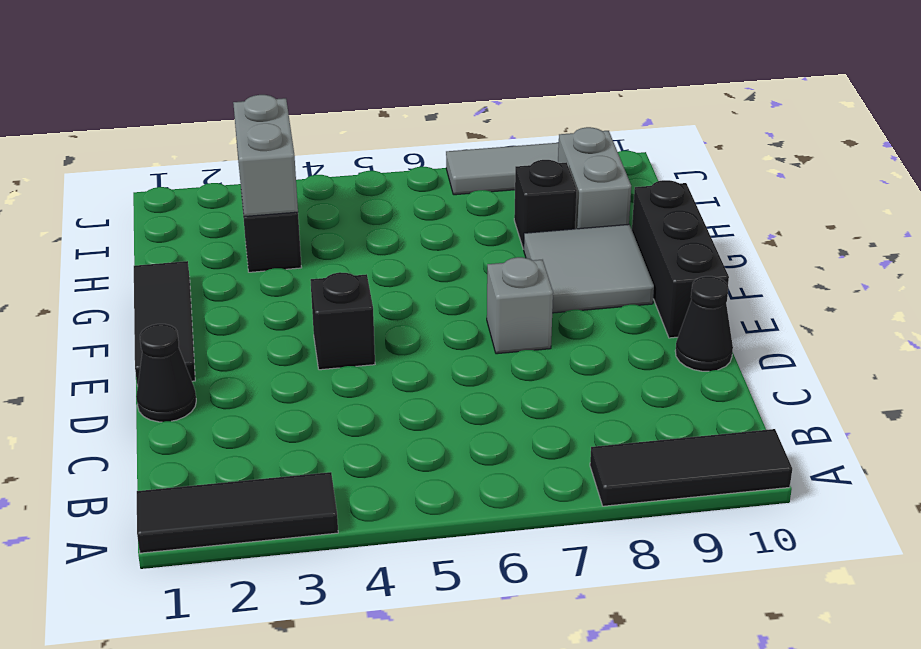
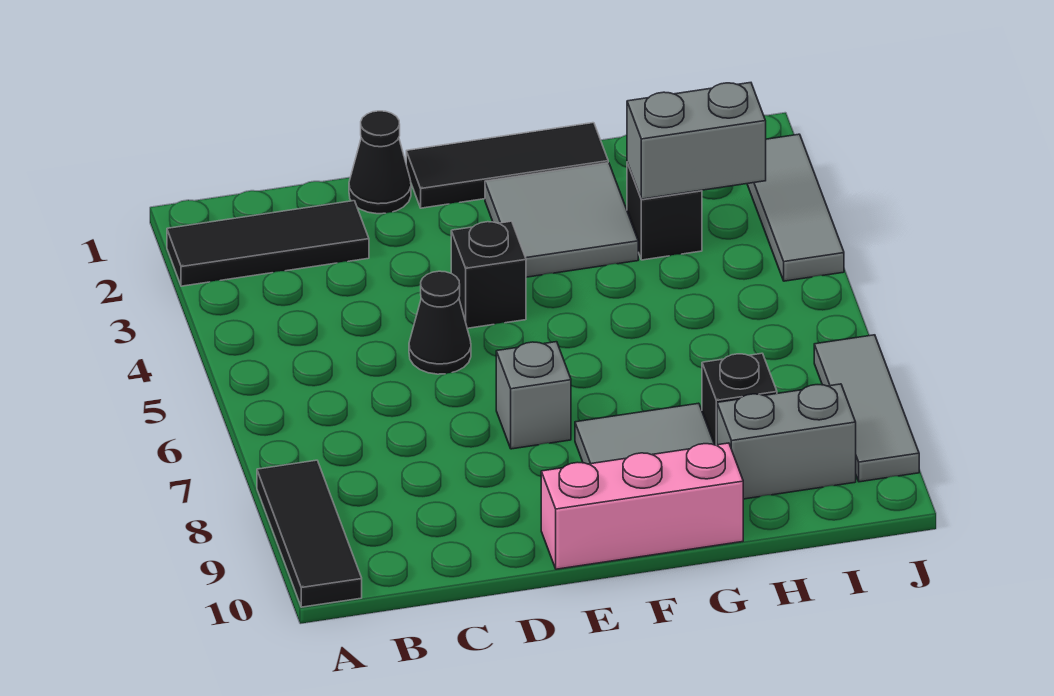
black tile A1:A3 level 1 -> black tile A2:C2 level 1
black cone D10 level 1 -> black cone D5 level 1
black brick E10:G10 level 1 -> pink brick E10:G10 level 1
none -> grey tile F2:G3 level 1
none -> grey tile J2:J4 level 1

